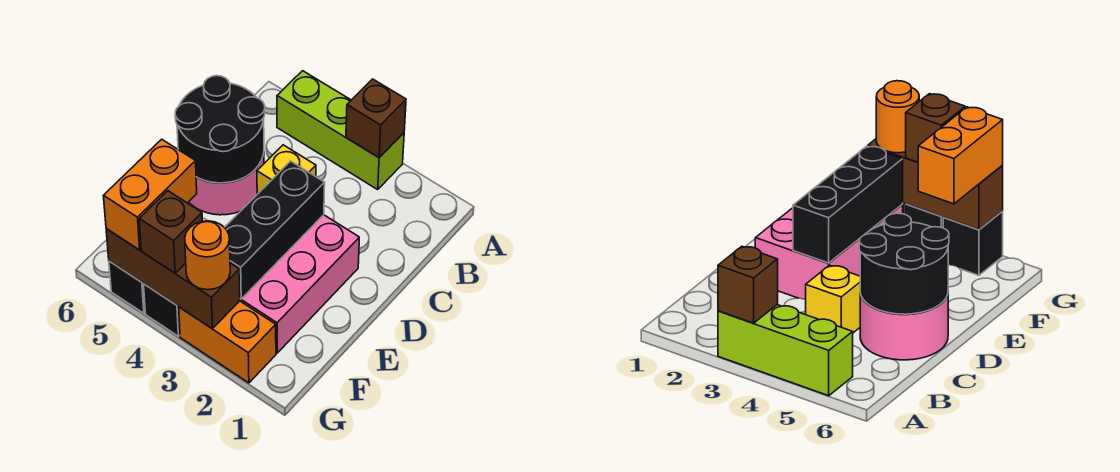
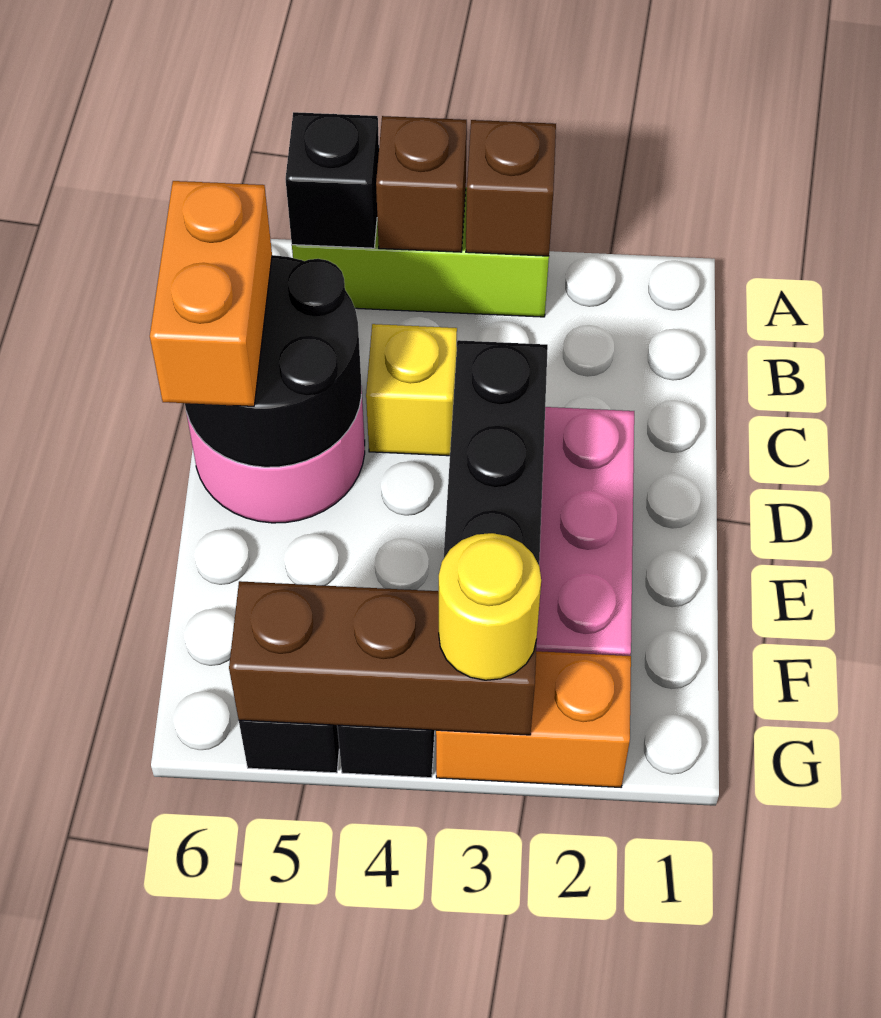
none -> black brick A5 level 2
orange brick F5:G5 level 3 -> orange brick C6:D6 level 3
orange round brick G3 level 3 -> yellow round brick G3 level 3
brown brick G4 level 3 -> brown brick A4 level 2

